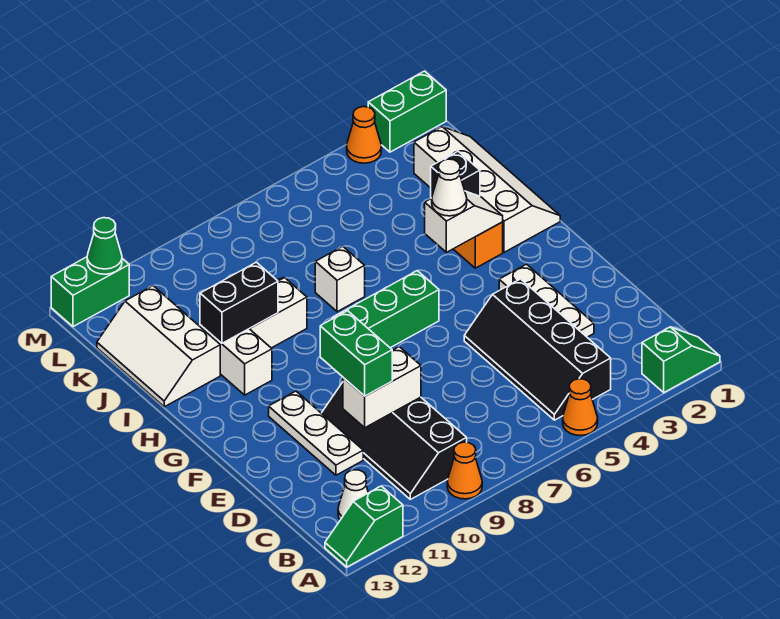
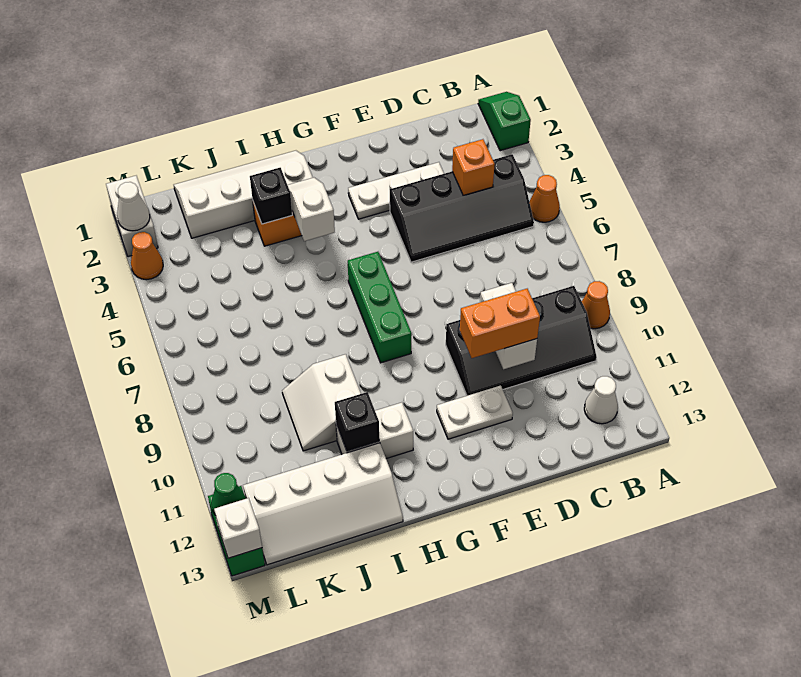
green slope A12:A13 level 1 top 12 -> none
none -> orange brick C4 level 2
green brick D10:E10 level 3 -> orange brick D10:E10 level 3
white plate D11:F11 level 1 -> white plate E11:F11 level 1
white cone H4 level 3 -> white cone M2 level 2
white brick I7 level 1 -> white brick M13 level 2
black brick I10:I11 level 2 -> black brick I11 level 2
white slope I12:K13 level 1 top 12 -> white slope I12:L13 level 1 top 12
green brick M1:M2 level 1 -> white brick M1:M2 level 1

